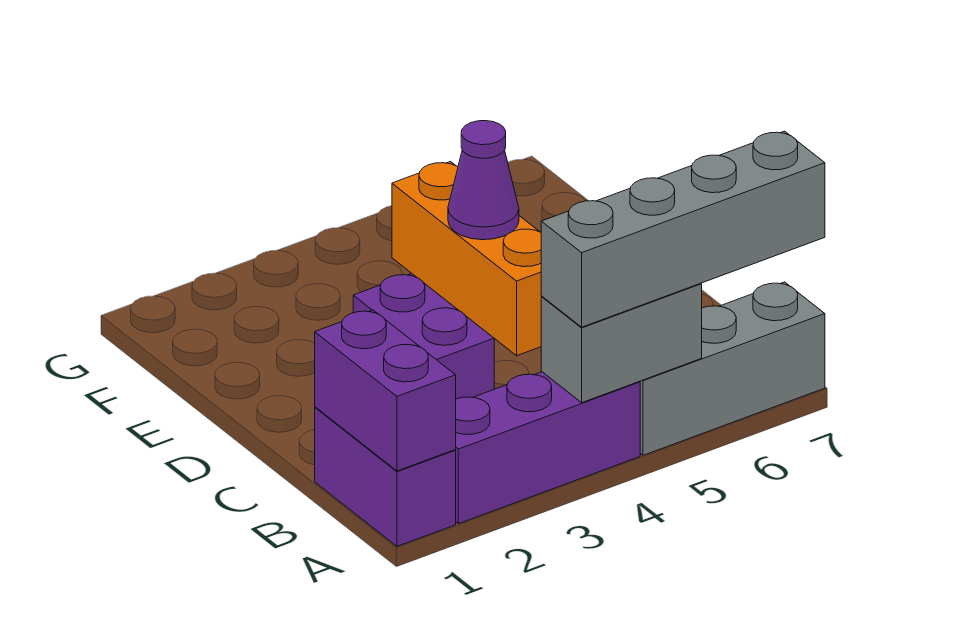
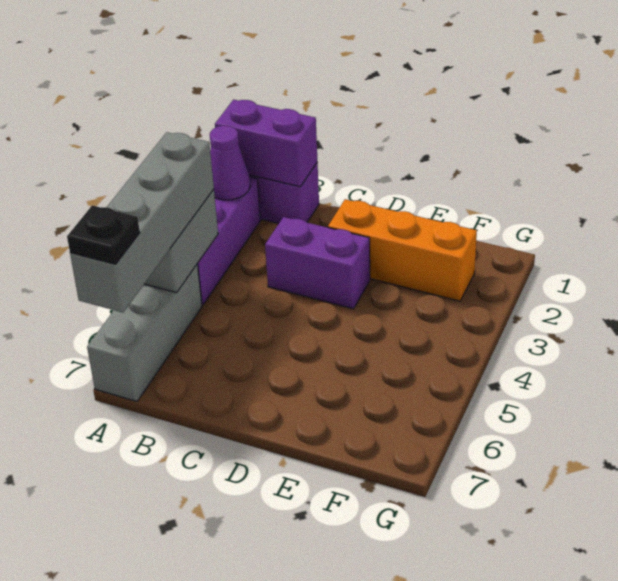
none -> black plate A7 level 4
orange brick D5:F5 level 1 -> orange brick D2:F2 level 1
purple cone E5 level 2 -> purple cone A2 level 2

